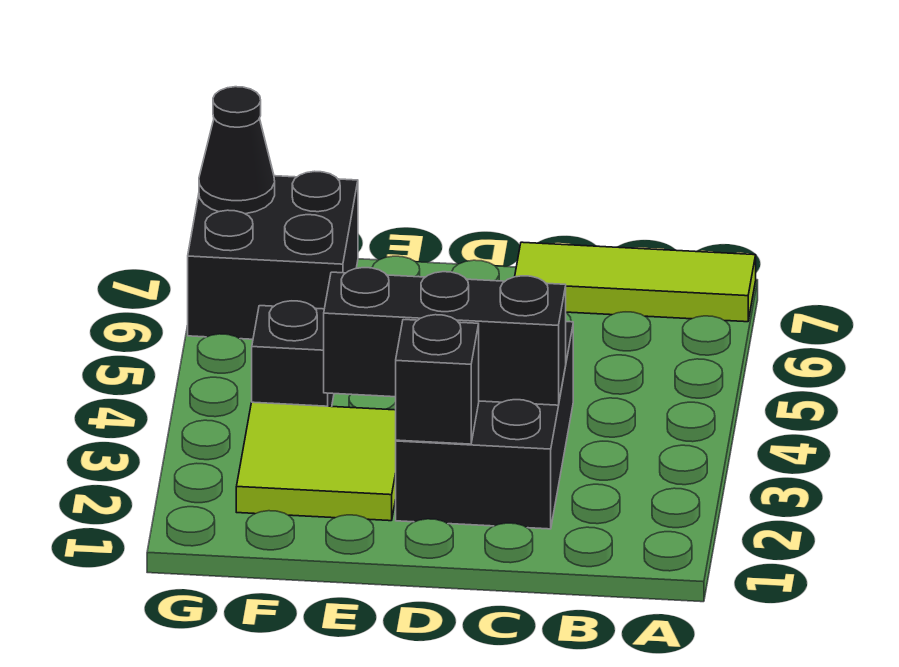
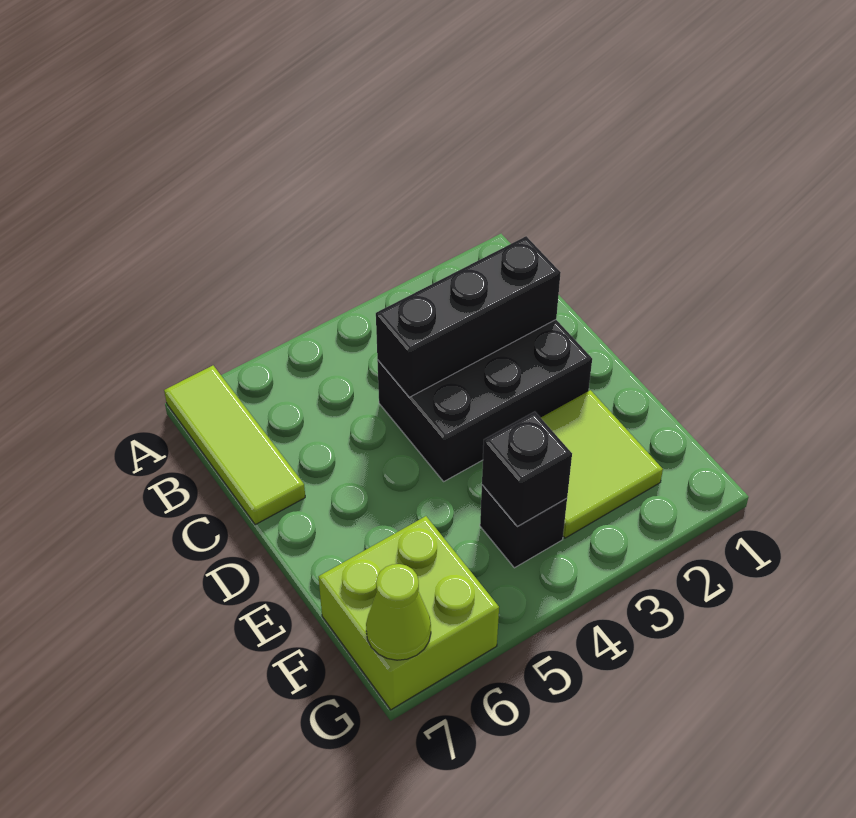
black brick C3:E3 level 2 -> black brick C2:C4 level 2
black brick D2 level 2 -> black brick F4 level 2
black brick F6:G7 level 1 -> lime brick F6:G7 level 1
black cone G7 level 2 -> lime cone G7 level 2

